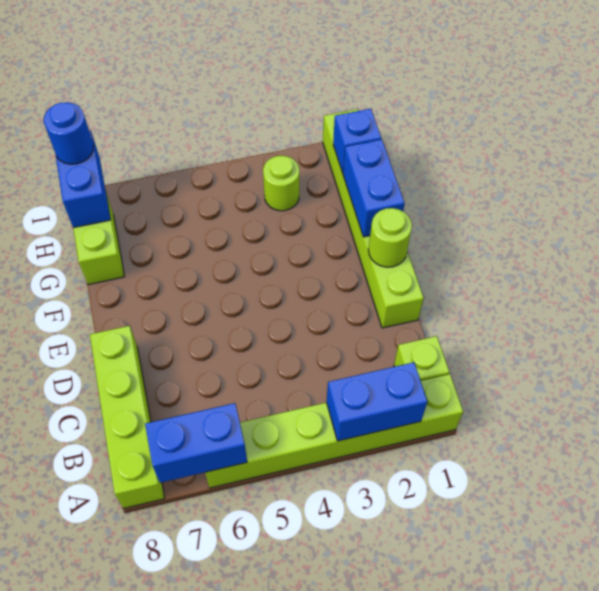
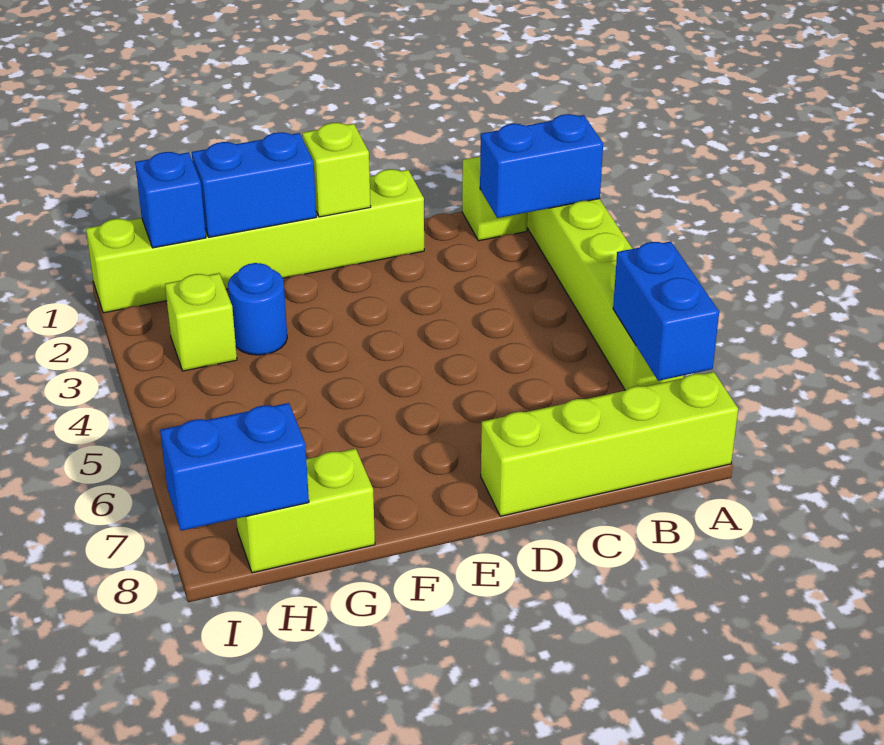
blue brick A2:A3 level 2 -> blue brick A2:B2 level 2
lime round brick E1 level 2 -> lime brick E1 level 2
lime round brick H3 level 1 -> lime brick H3 level 1
blue round brick I8 level 3 -> blue round brick G3 level 1

